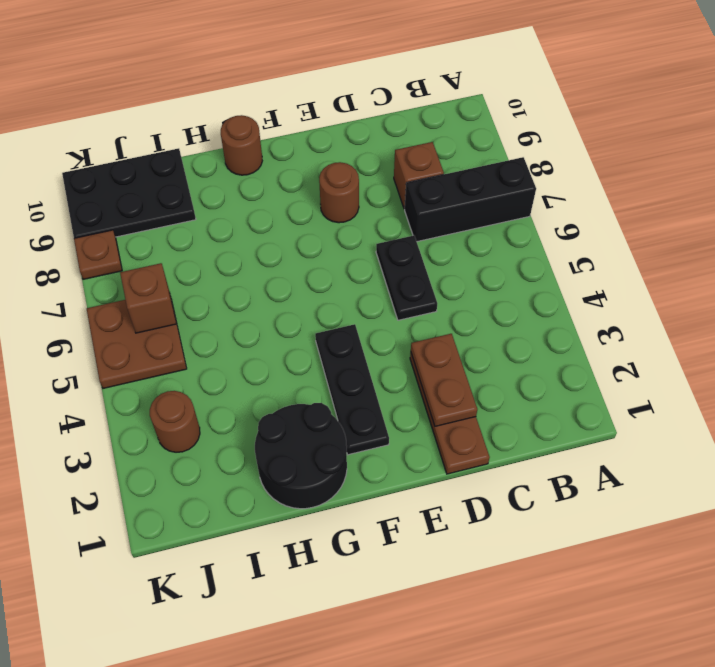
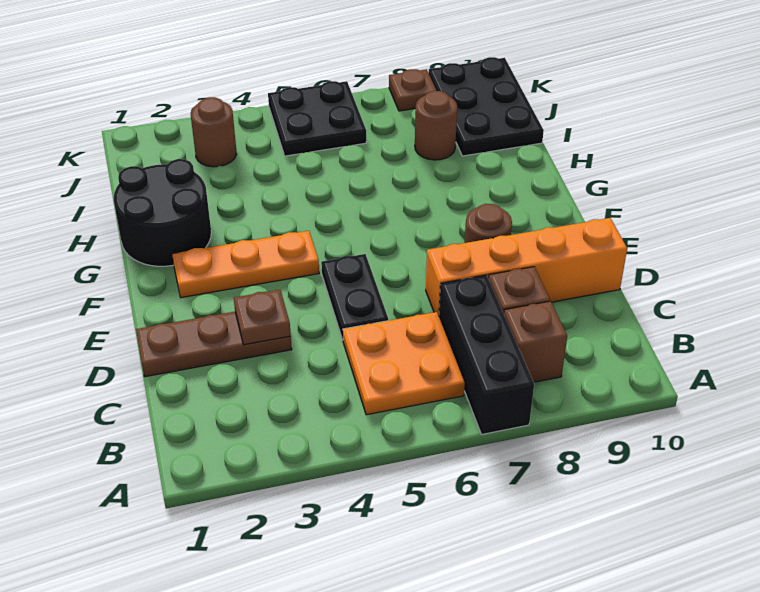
none -> orange plate B5:C6 level 1
brown plate D2:D3 level 2 -> brown plate D3 level 2
black plate D5:D6 level 1 -> black plate D5:E5 level 1
none -> orange brick D7:D10 level 1
black plate F2:F4 level 1 -> orange plate F2:F4 level 1
brown round brick G10 level 1 -> brown round brick I8 level 1
brown plate J5:K6 level 1 -> black plate J5:K6 level 1
brown brick J6 level 2 -> brown brick B8 level 1

